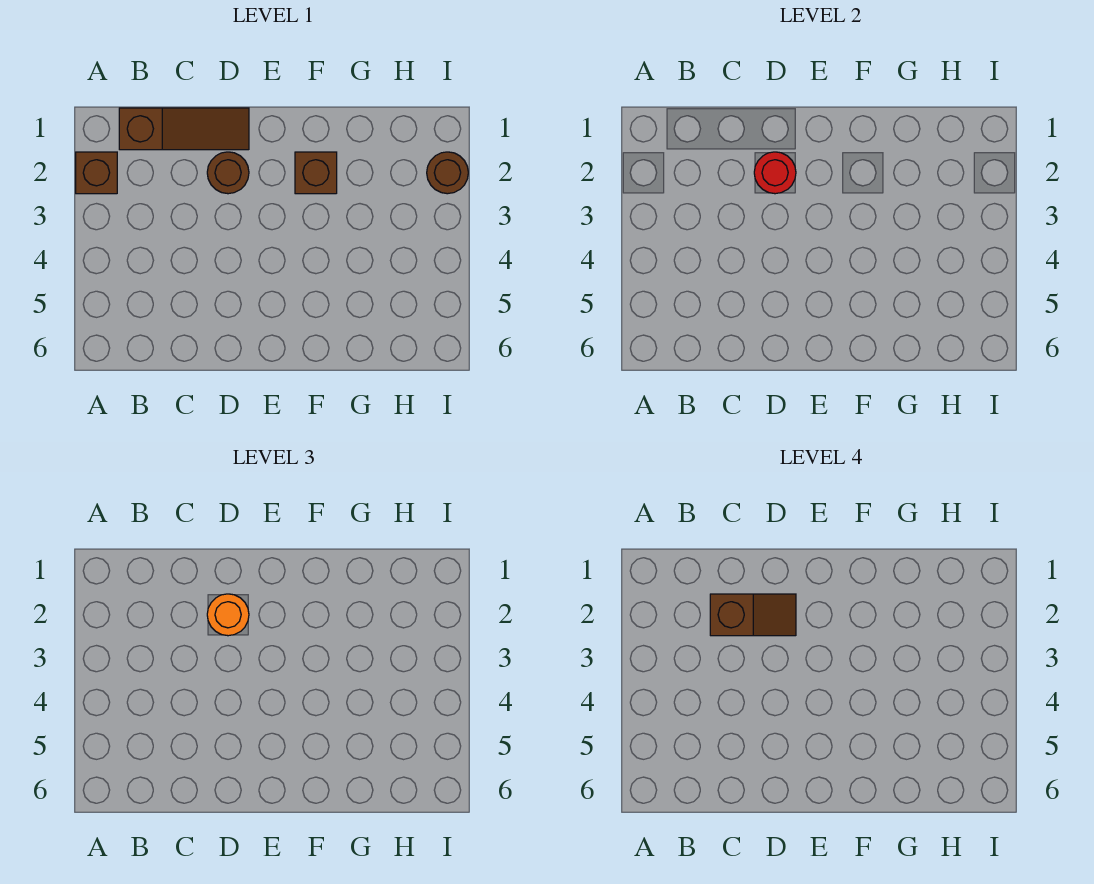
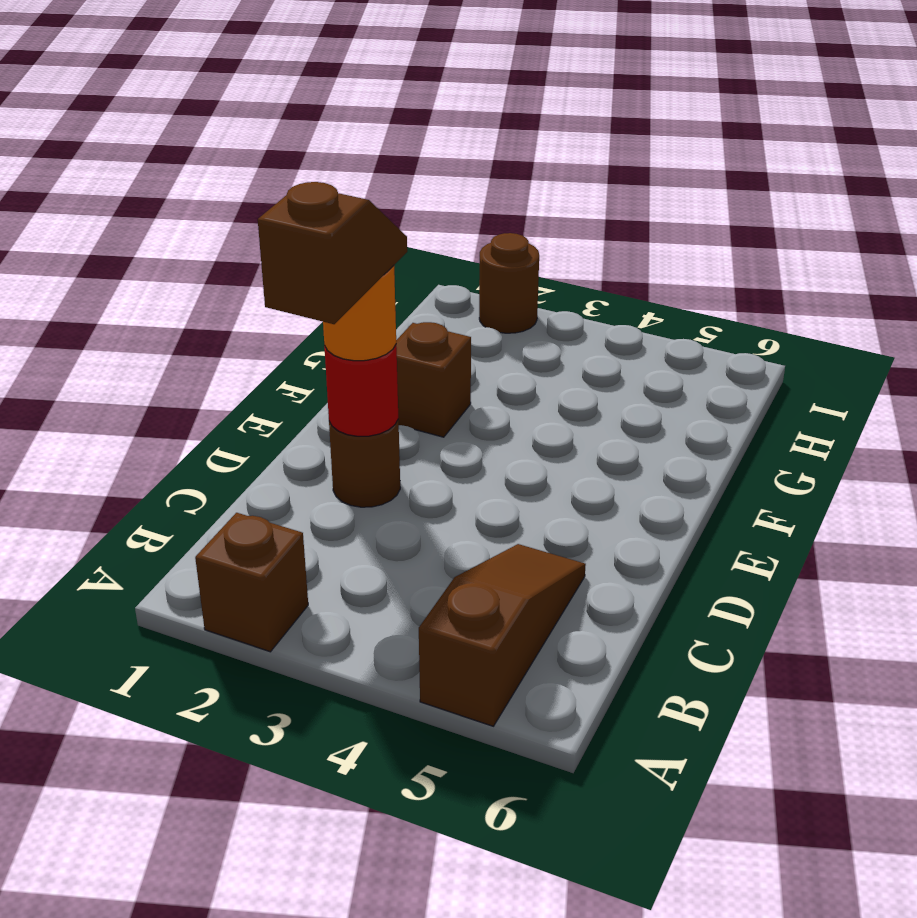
brown slope B1:D1 level 1 top B -> brown slope A5:C5 level 1 top A

